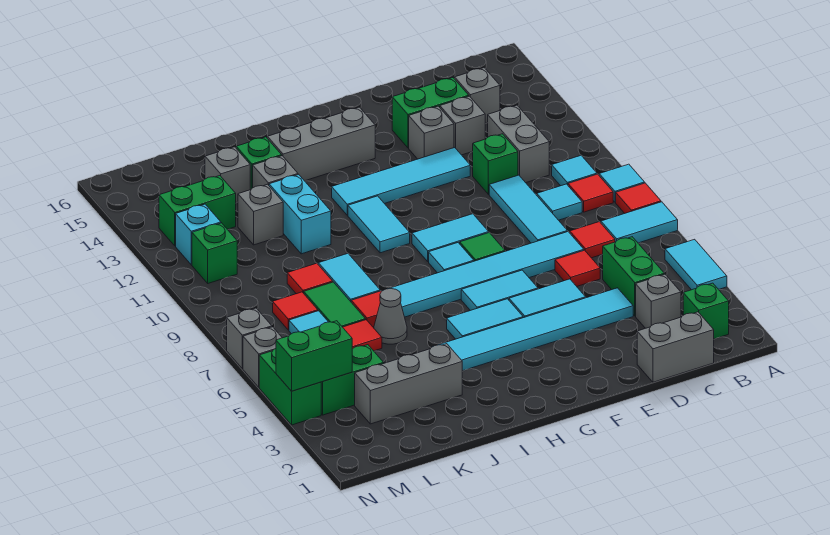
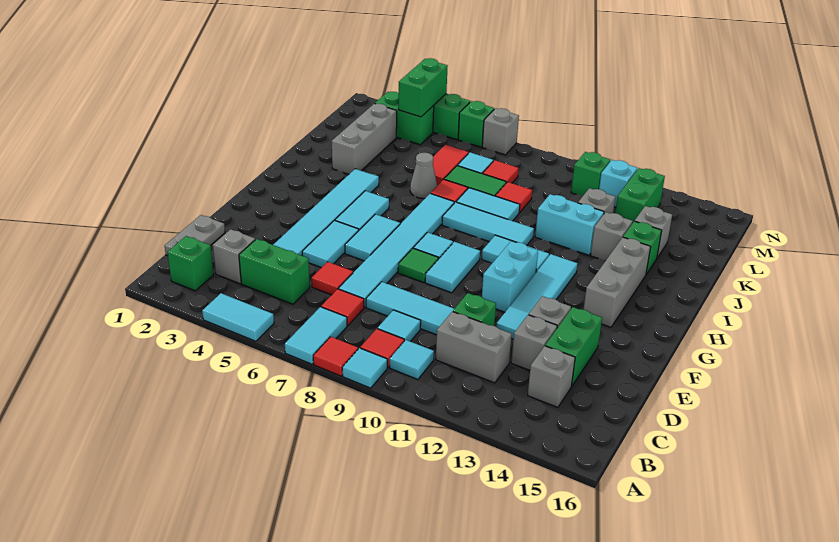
grey brick C1:D1 level 1 -> grey plate C1:D1 level 1
none -> cyan brick F11:G11 level 1
none -> cyan tile I8:I10 level 1
green brick L4:M4 level 1 -> green brick M3:M4 level 1
grey brick N6 level 1 -> green brick N6 level 1

